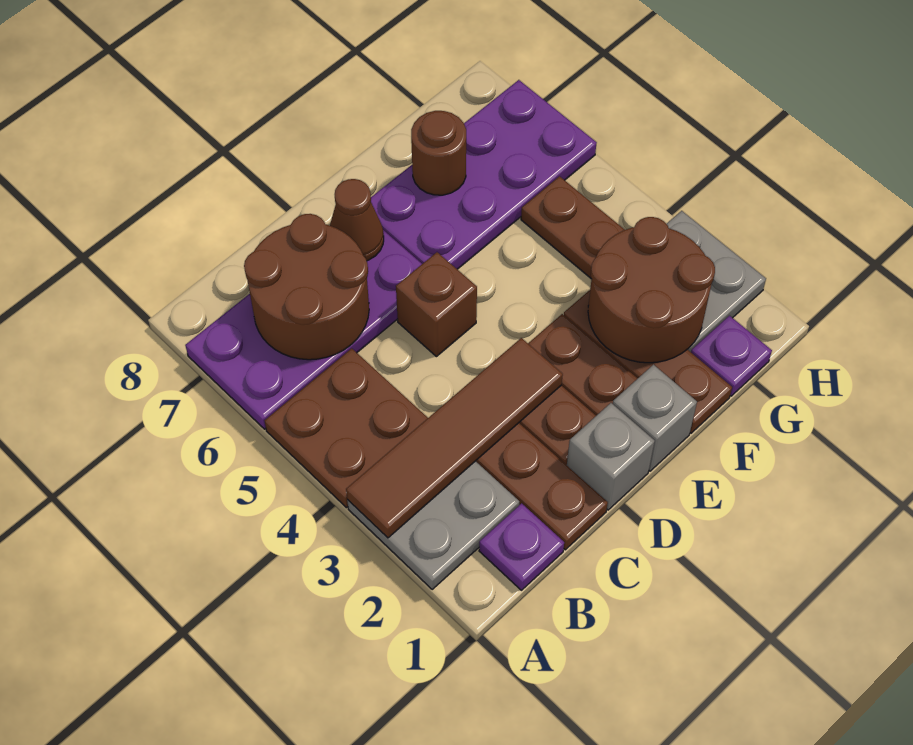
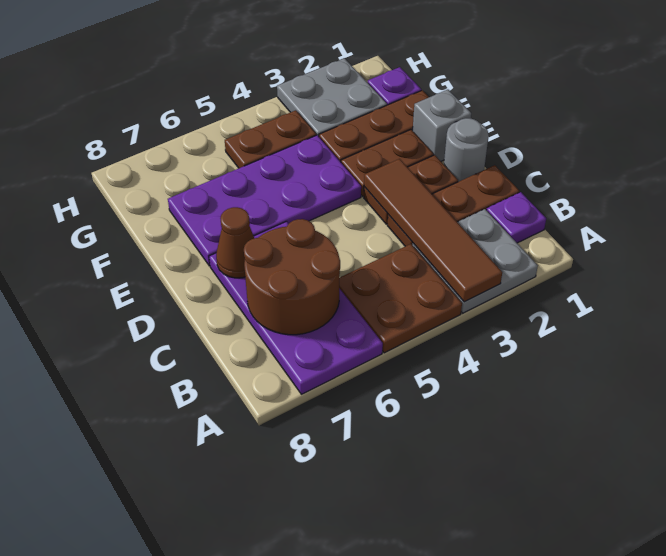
grey brick D1 level 1 -> grey round brick D1 level 1
brown brick D5 level 1 -> none
purple plate E6:H7 level 1 -> purple plate E4:F7 level 1
brown round brick F2:G3 level 2 -> none
brown round brick F7 level 2 -> none

